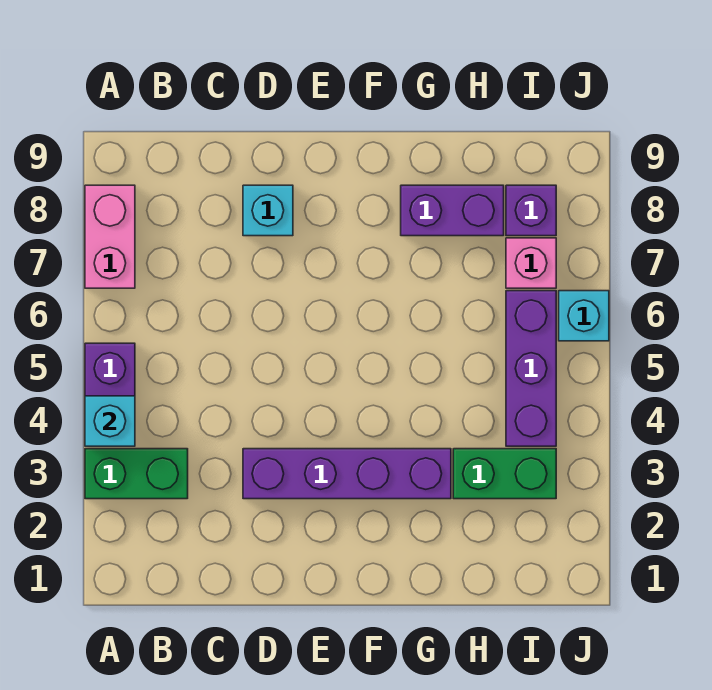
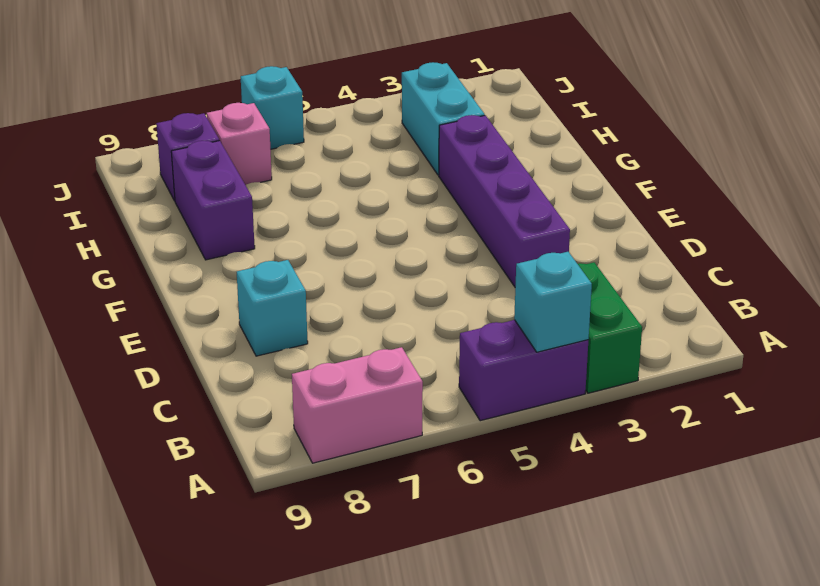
green brick H3:I3 level 1 -> cyan brick H3:I3 level 1
purple brick I4:I6 level 1 -> none

